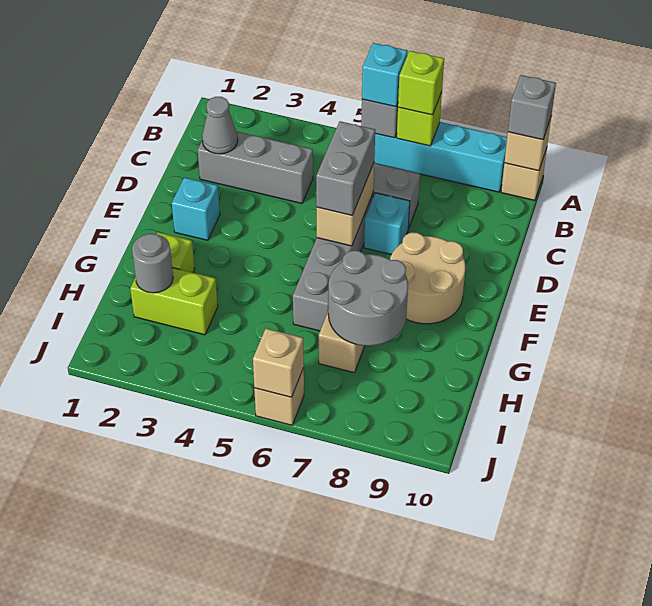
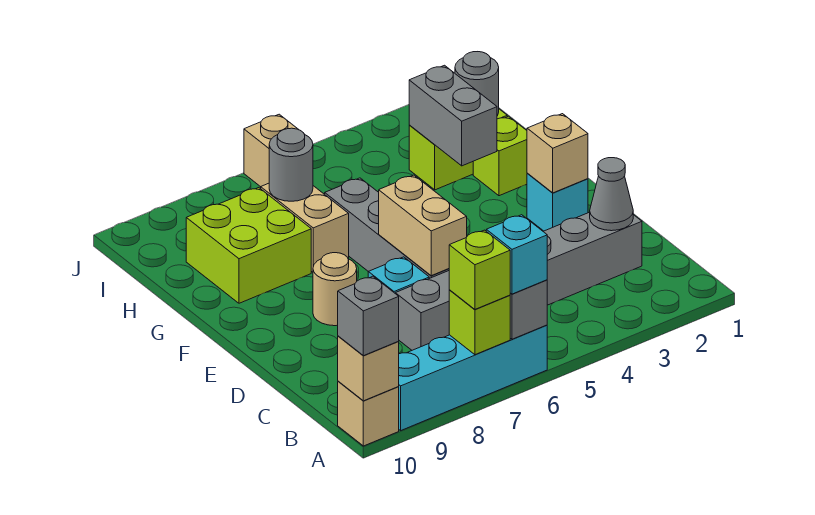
grey brick D6:E6 level 3 -> grey brick G3:H3 level 2
tan round brick E8:F9 level 1 -> tan round brick E8 level 1
grey round brick G7:H8 level 2 -> grey round brick H7 level 2
none -> lime brick G8:H9 level 1
tan brick J6 level 2 -> tan brick E2 level 2

